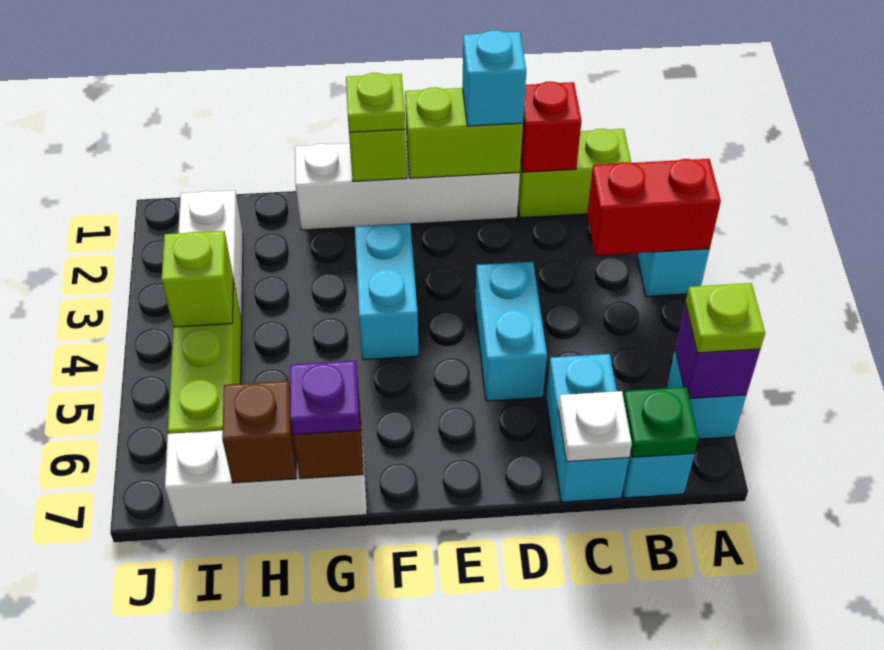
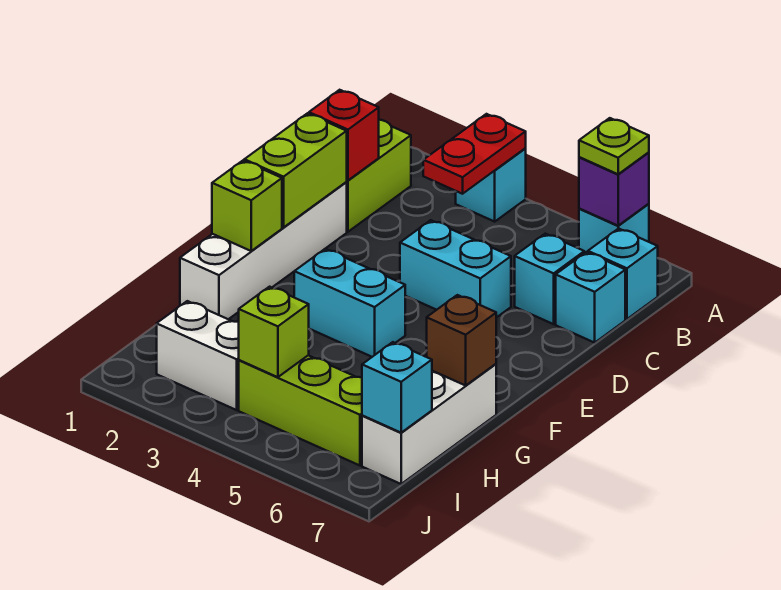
red brick A3:B3 level 2 -> red plate A3:B3 level 2
green plate B7 level 2 -> none
white plate C7 level 2 -> none
cyan brick D1 level 3 -> cyan brick I7 level 2
lime plate F1 level 3 -> none
purple plate G7 level 3 -> none
brown brick H7 level 2 -> none

